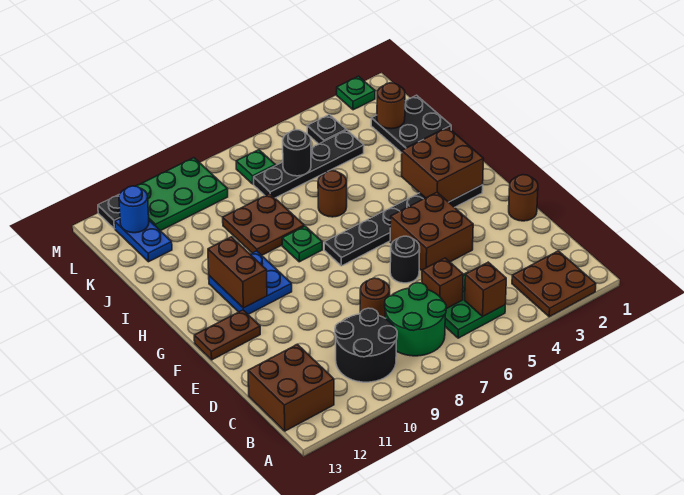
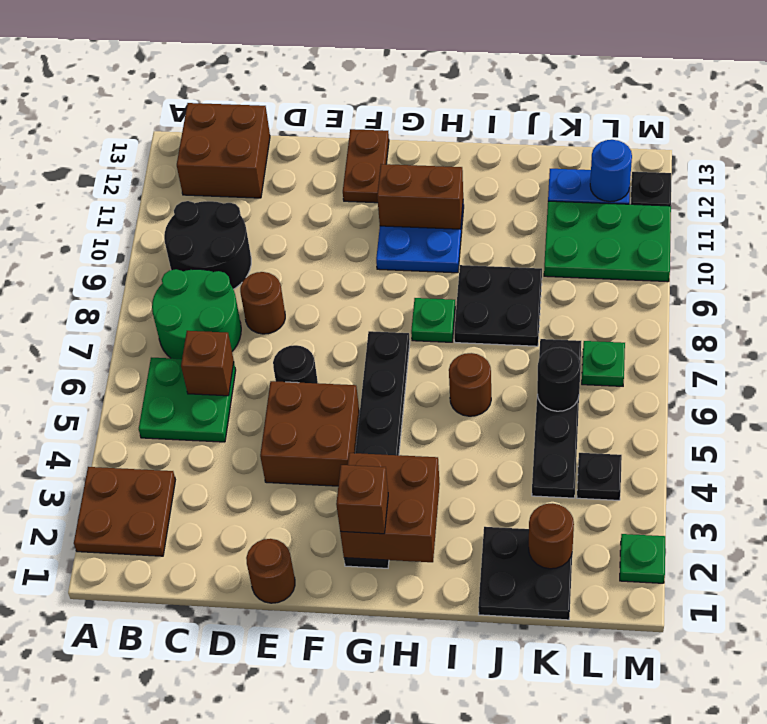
brown brick B5 level 2 -> brown brick G2 level 3
brown plate I8:J9 level 1 -> black plate I8:J9 level 1
green plate L9:M11 level 1 -> green plate K10:M11 level 1

